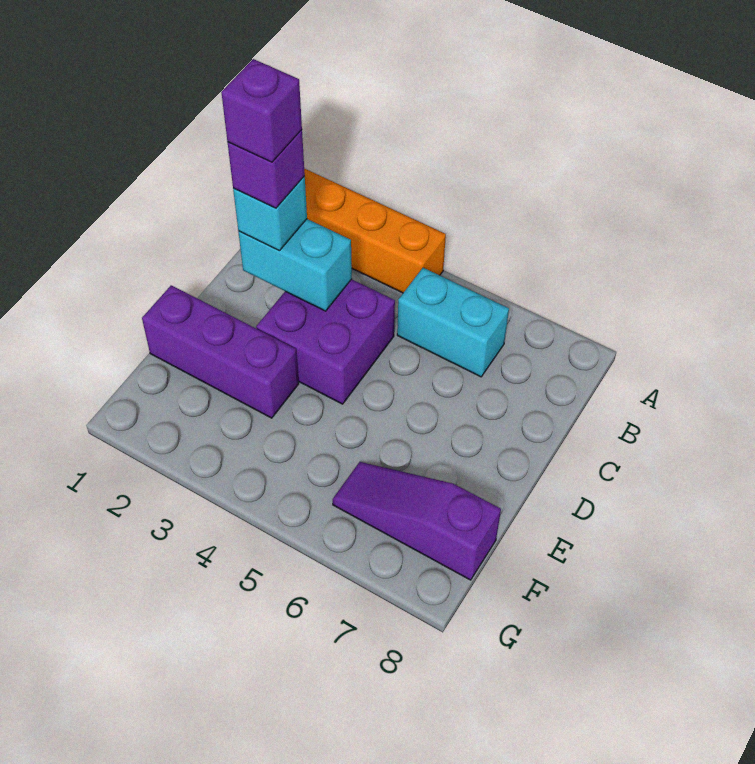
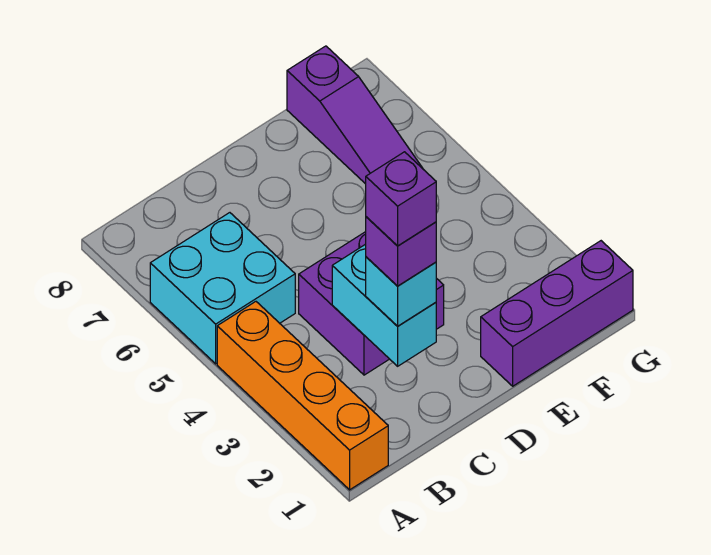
cyan brick B5:B6 level 1 -> cyan brick A5:B6 level 1
purple brick E1:E3 level 1 -> purple brick E1:G1 level 1

